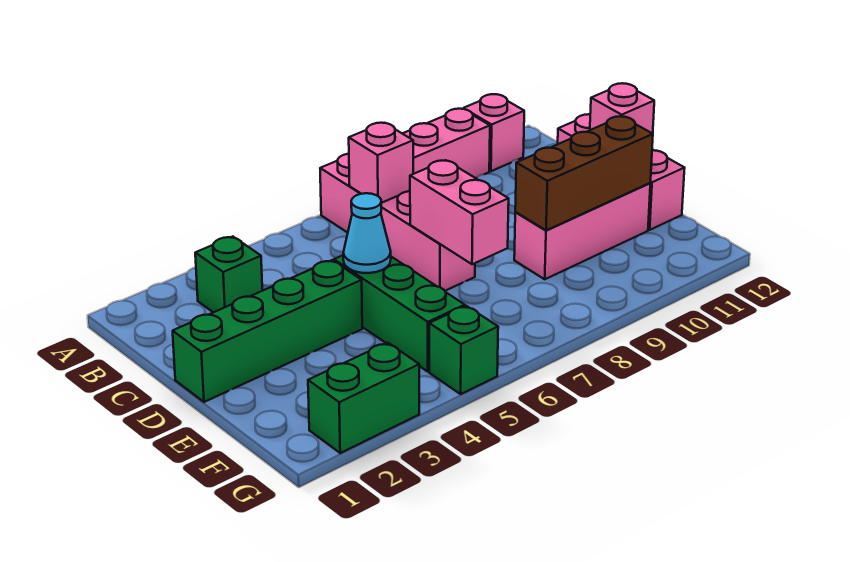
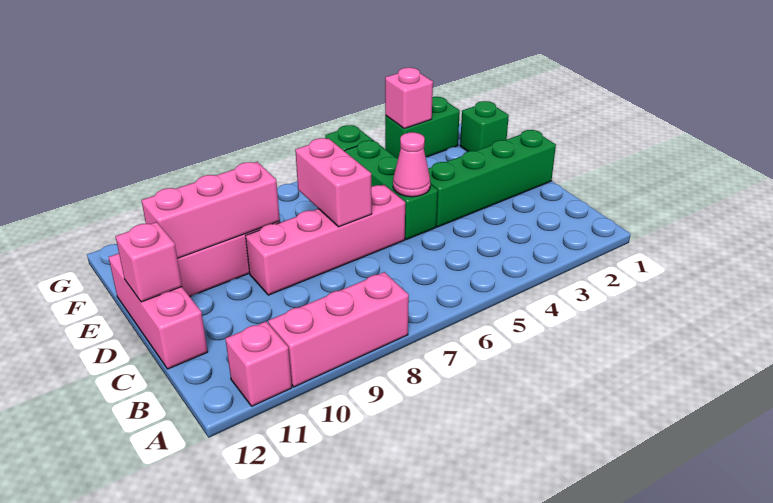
pink brick A7:D7 level 1 -> pink brick D6:D9 level 1
green brick B3 level 1 -> green brick F1 level 1
pink brick B7 level 2 -> pink brick G3 level 2
cyan cone D5 level 2 -> pink cone D5 level 2
brown brick E9:E11 level 2 -> pink brick E9:E11 level 2

